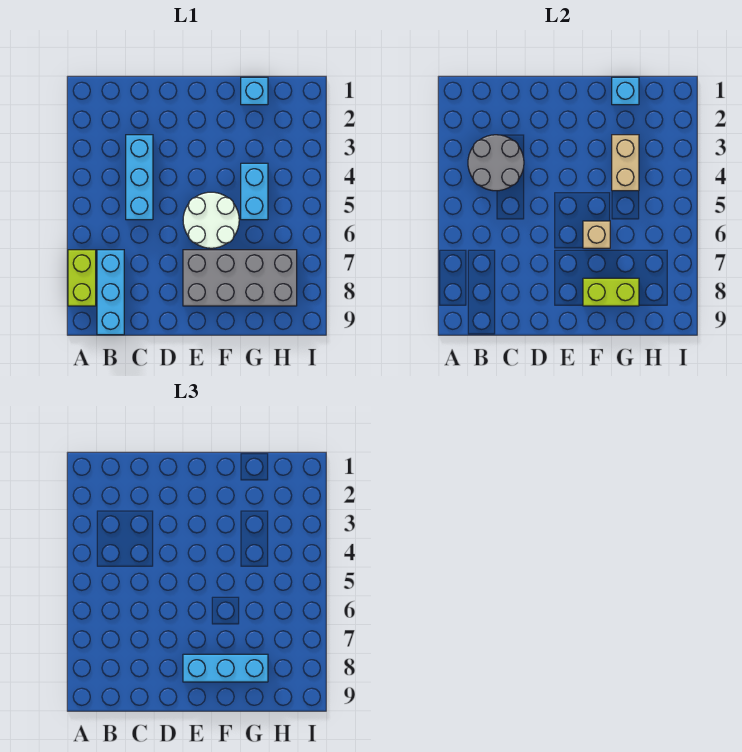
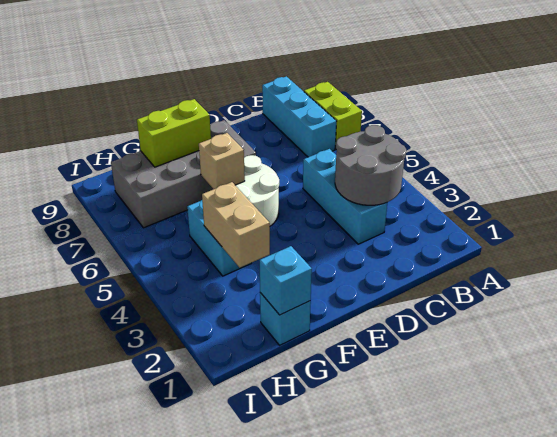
cyan brick E8:G8 level 3 -> none

